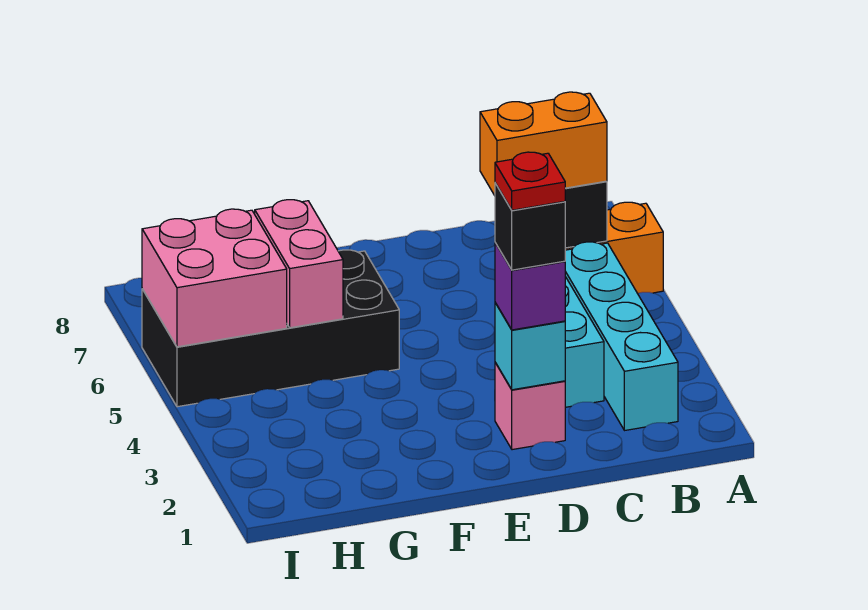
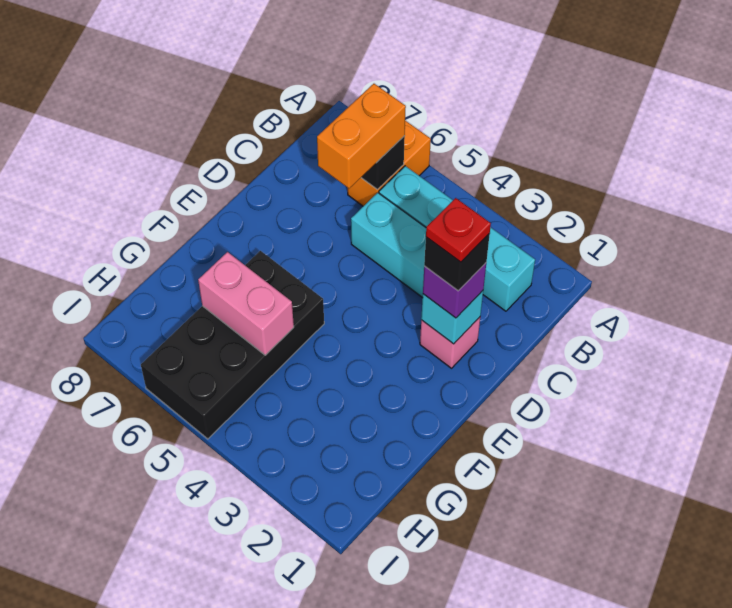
pink brick H5:I6 level 2 -> none

